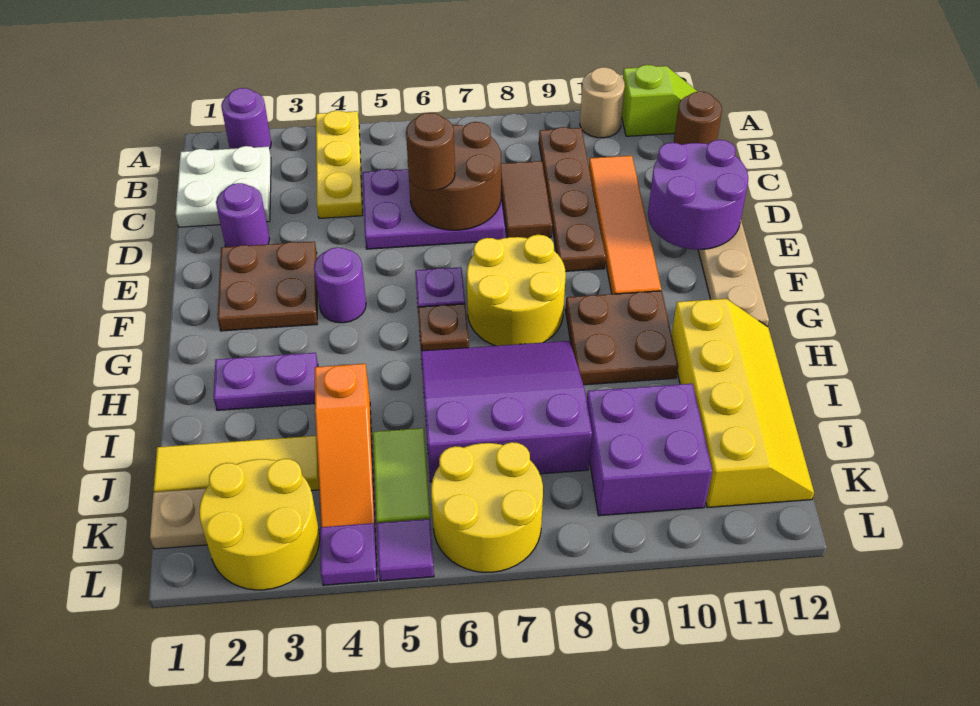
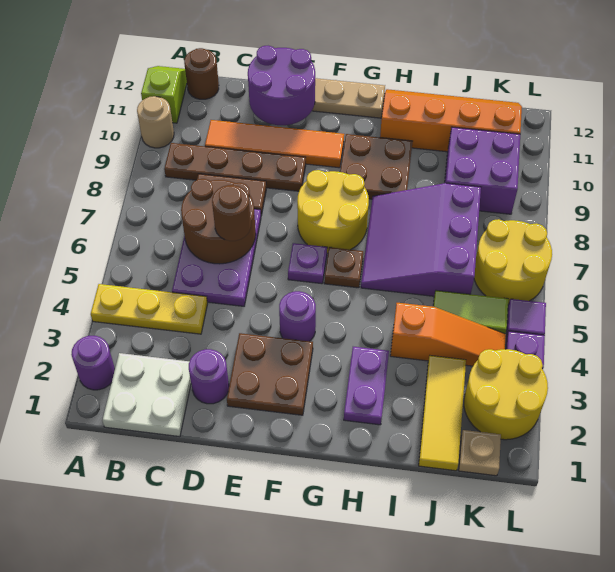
yellow slope H11:K12 level 1 top 11 -> orange slope H11:K12 level 1 top 11

